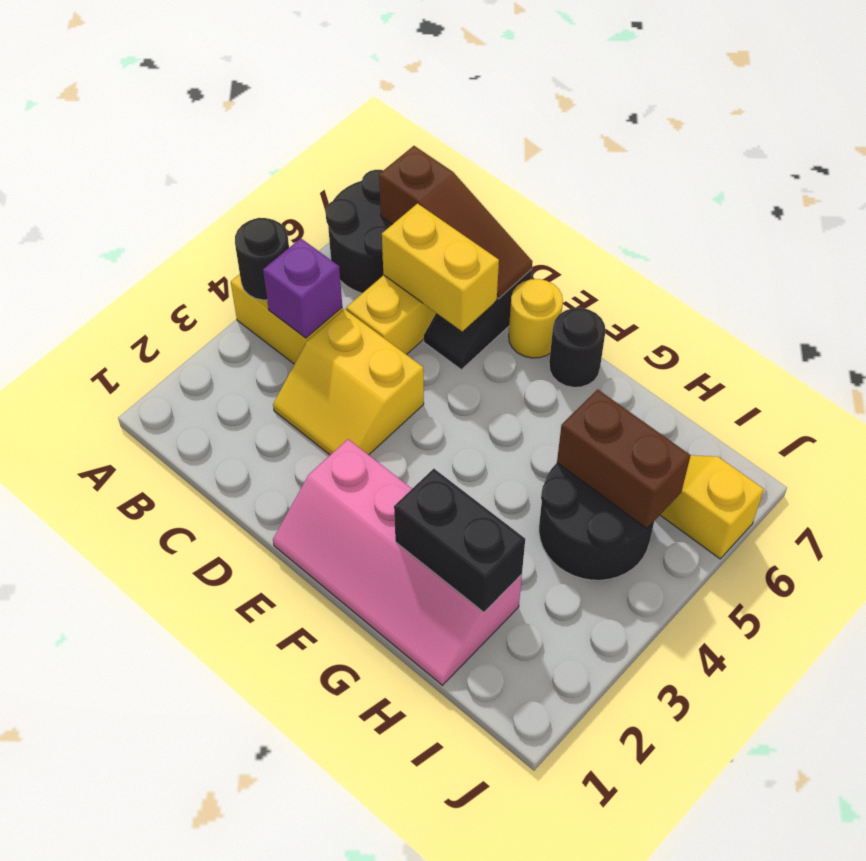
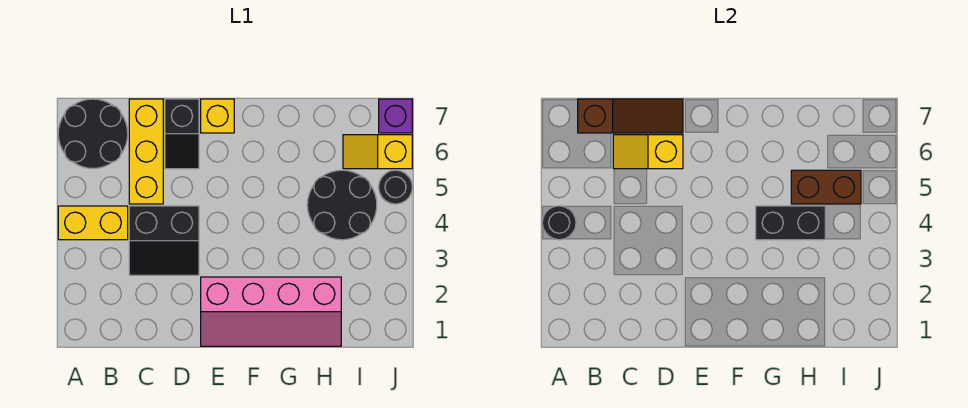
purple brick B4 level 2 -> purple brick J7 level 1
yellow slope C3:D4 level 1 top 4 -> black slope C3:D4 level 1 top 4
yellow brick C6:D6 level 2 -> yellow slope C6:D6 level 2 top D
yellow round brick E7 level 1 -> yellow brick E7 level 1
black round brick F7 level 1 -> black round brick J5 level 1
black brick G2:H2 level 2 -> black brick G4:H4 level 2

